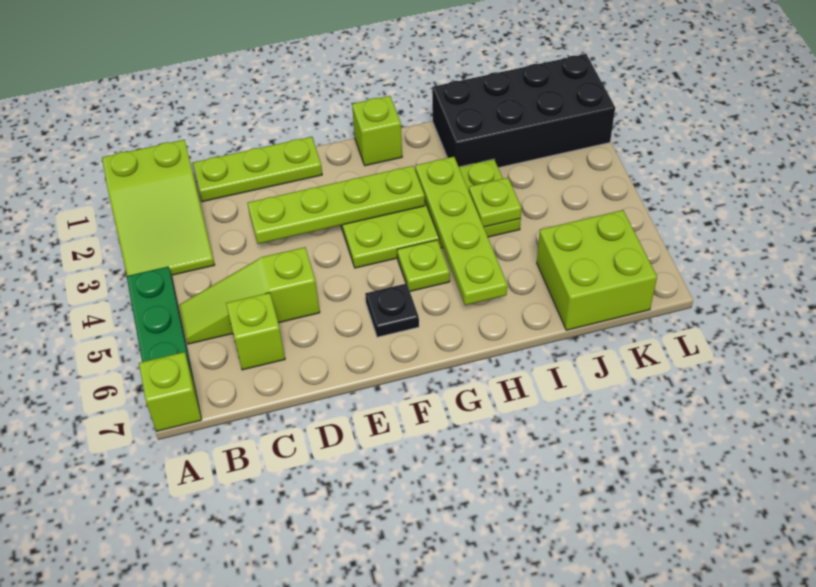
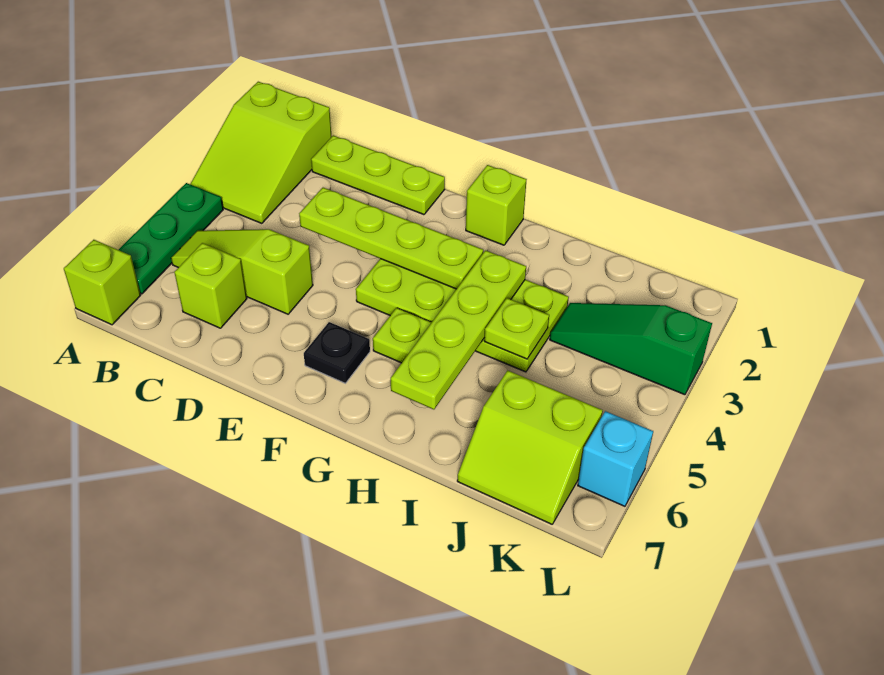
black brick I1:L2 level 1 -> none
none -> green slope J3:L3 level 1 top L
lime brick J6:K7 level 1 -> lime slope J6:K7 level 1 top 6
none -> cyan brick L6 level 1

